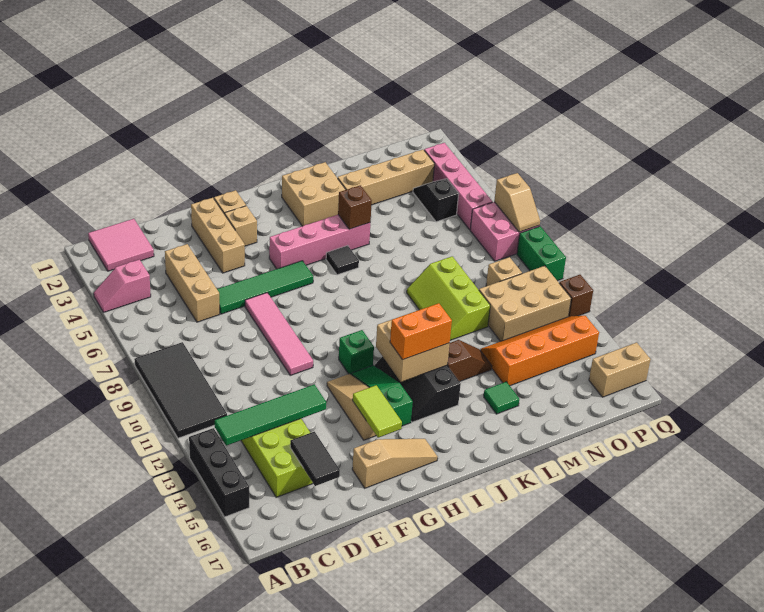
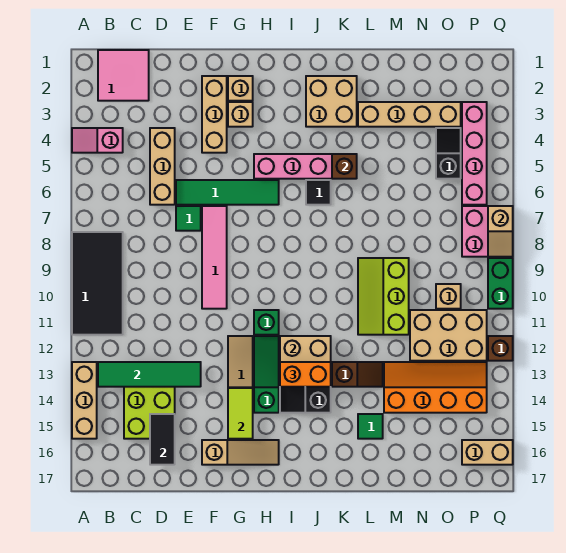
black brick A13:A15 level 1 -> tan brick A13:A15 level 1
none -> green tile E7 level 1

